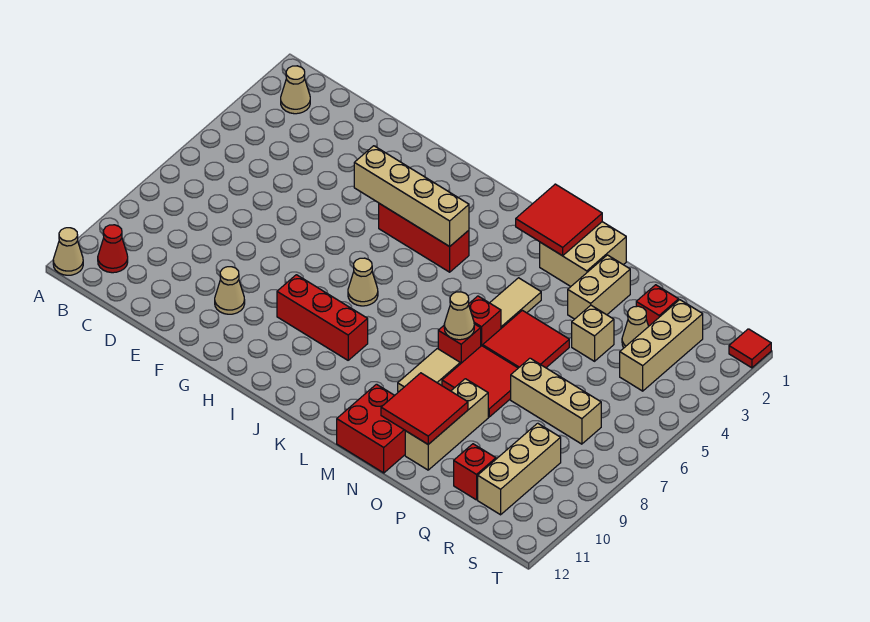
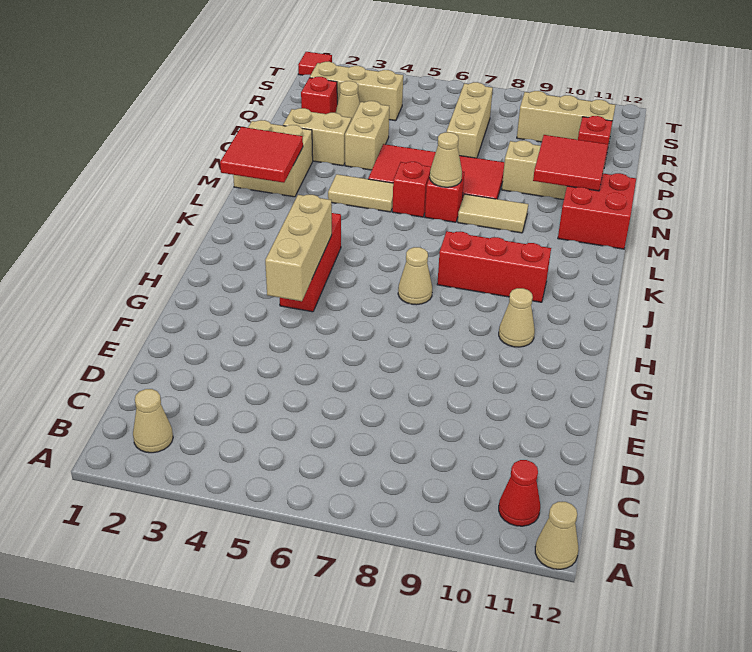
tan cone F10 level 1 -> tan cone H10 level 1
tan brick G4:J4 level 2 -> tan brick G4:I4 level 2
red brick H9:J9 level 1 -> red brick J8:J10 level 1
tan brick P4 level 1 -> tan brick O4:P4 level 1

